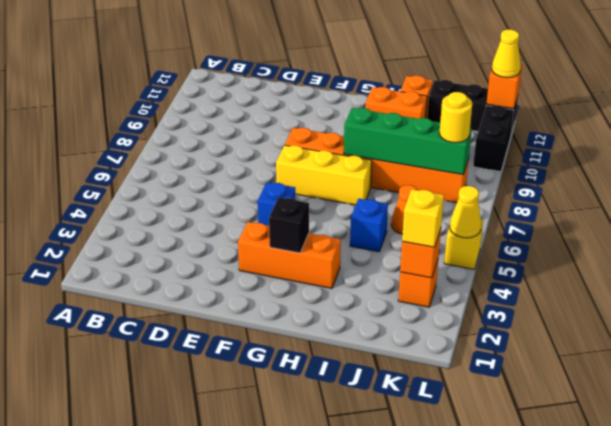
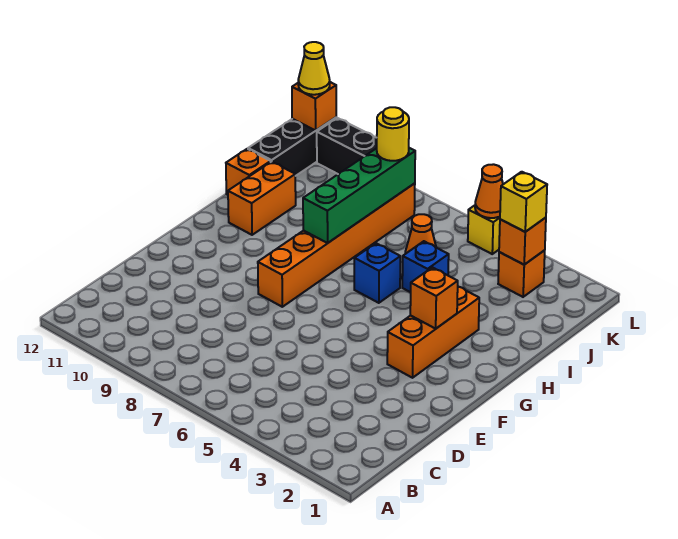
blue brick F5 level 1 -> blue brick H6 level 1
yellow brick F7:H7 level 1 -> none
black brick G3 level 2 -> orange brick G3 level 2
yellow cone L5 level 2 -> orange cone L5 level 2

